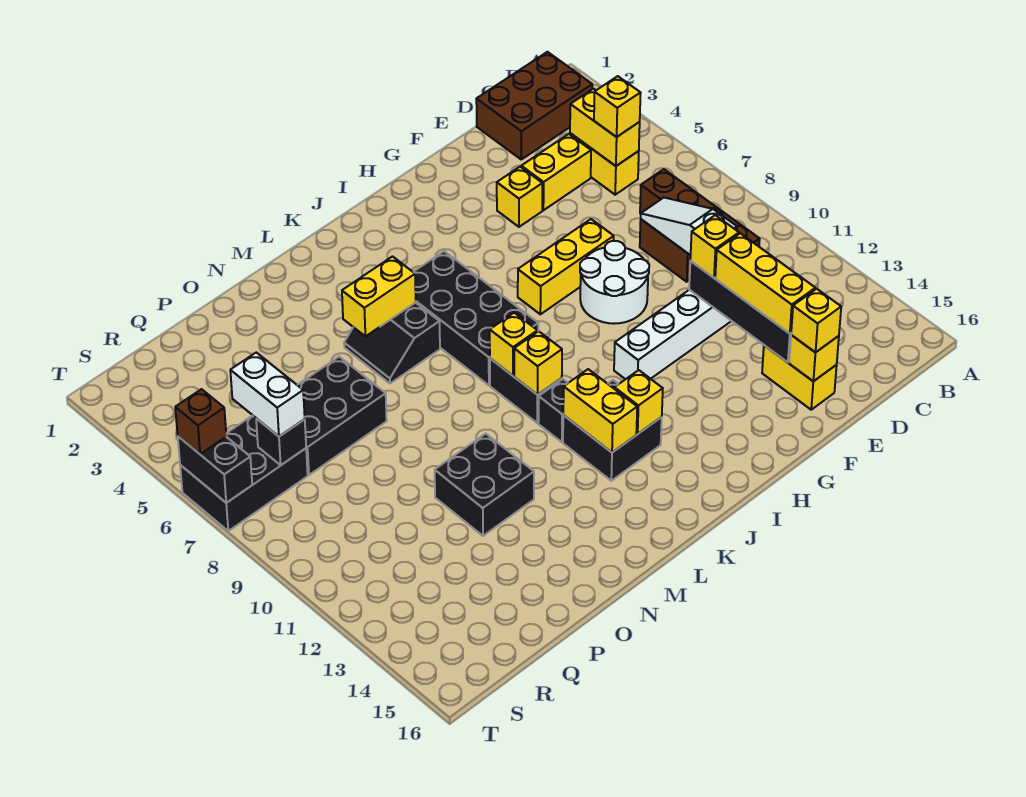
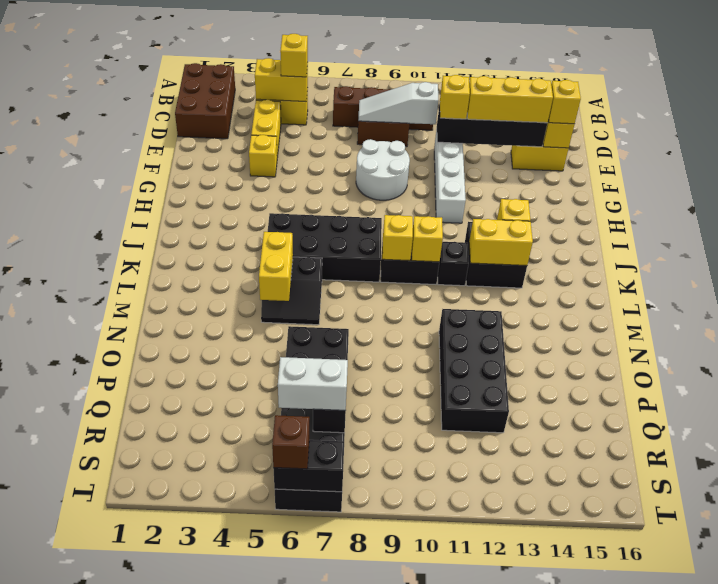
yellow brick F7:H7 level 1 -> none
black brick N11:O12 level 1 -> black brick N11:Q12 level 1

